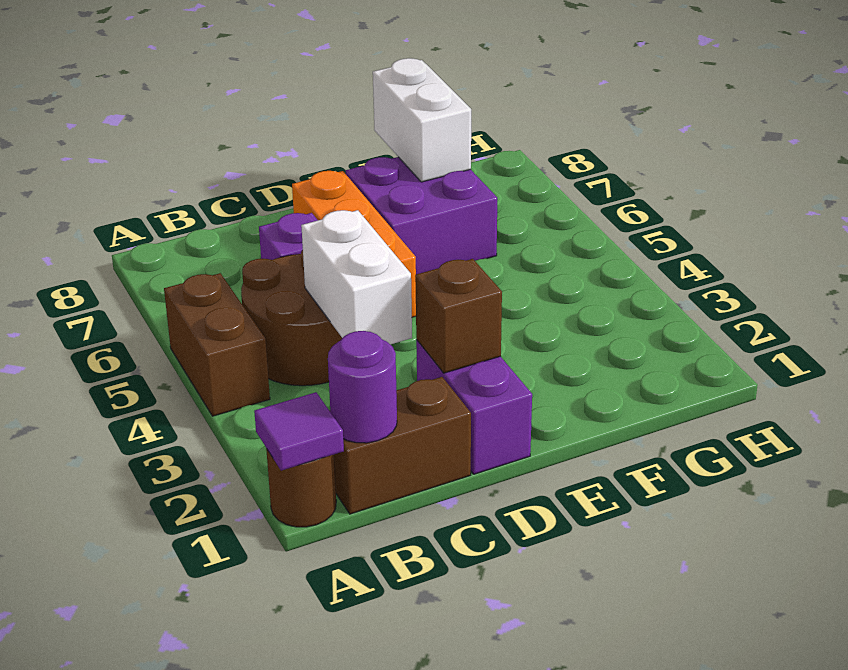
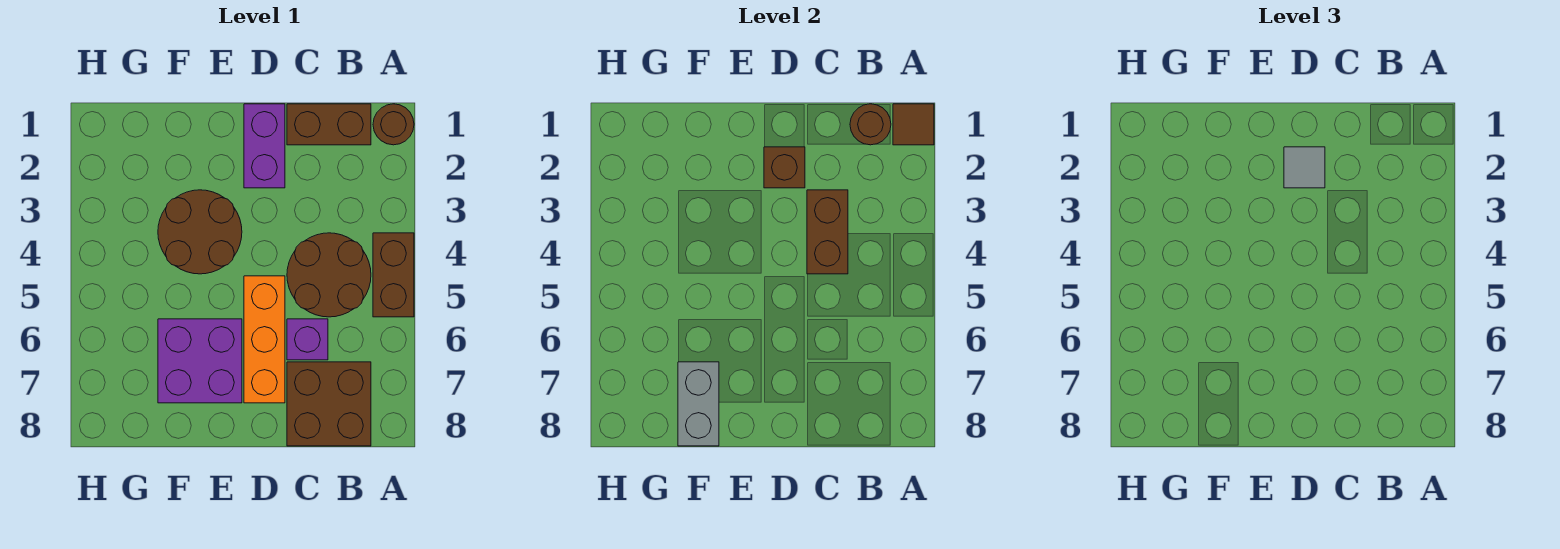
purple tile A1 level 2 -> brown tile A1 level 2
purple round brick B1 level 2 -> brown round brick B1 level 2
none -> brown brick B7:C8 level 1
white brick C3:C4 level 2 -> brown brick C3:C4 level 2
none -> grey tile D2 level 3
none -> brown round brick E3:F4 level 1
white brick F7:F8 level 2 -> grey brick F7:F8 level 2

